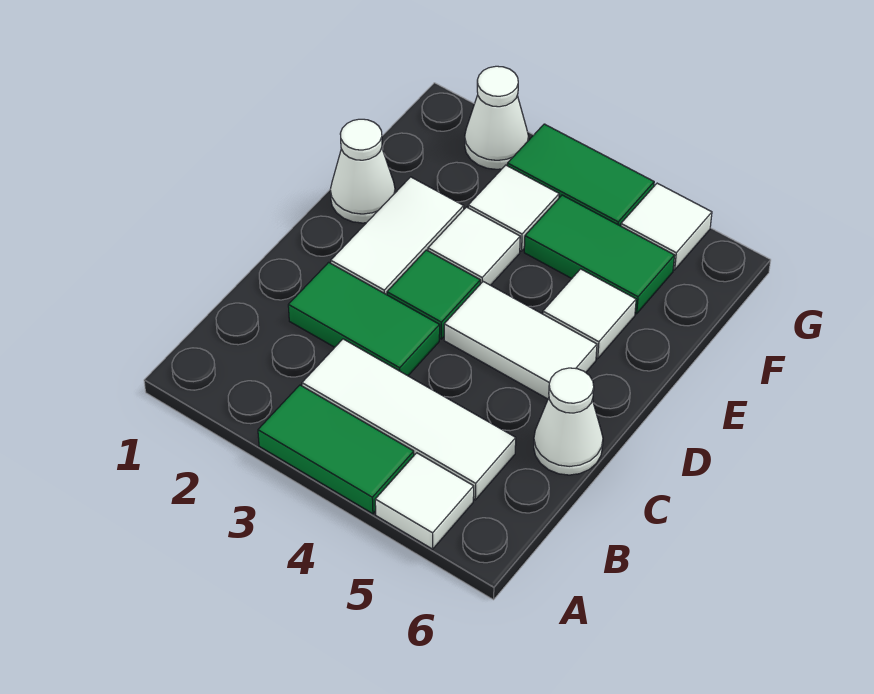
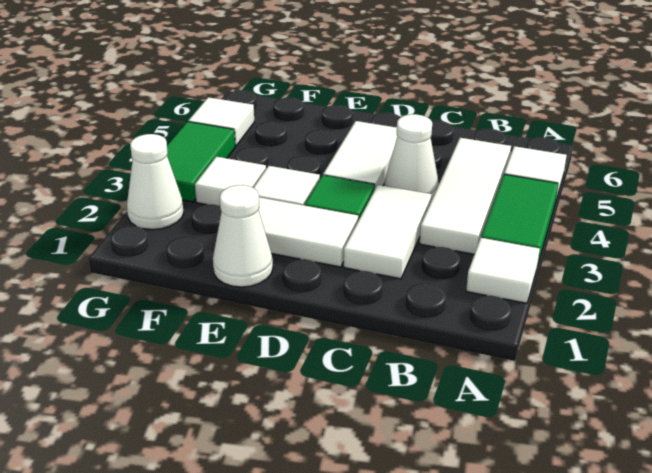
green tile C2:C3 level 1 -> white tile C2:C3 level 1
white cone C6 level 1 -> white cone C4 level 1
white tile E5 level 1 -> white tile A2 level 1
green tile F4:F5 level 1 -> none

